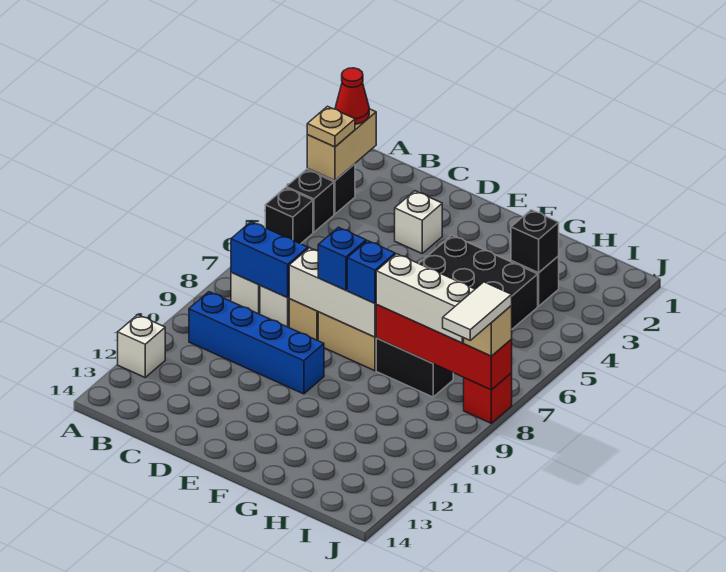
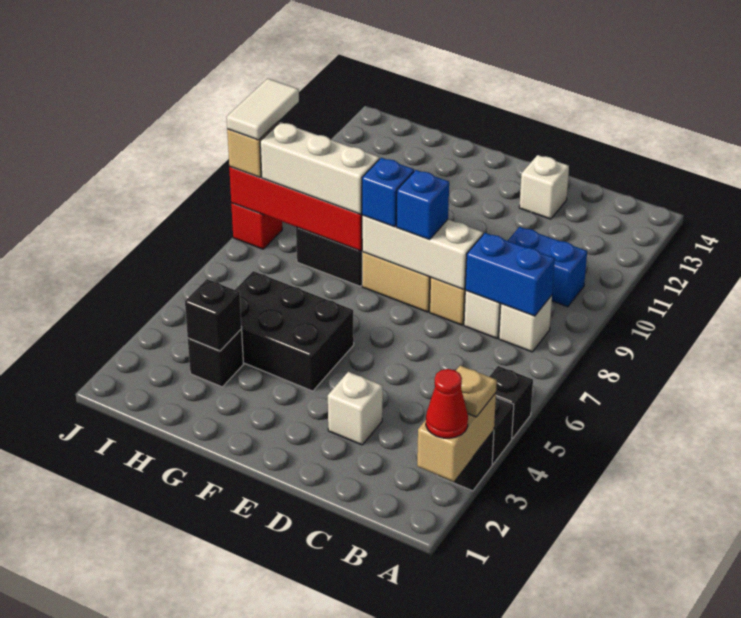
white brick A12 level 1 -> white brick D13 level 1
blue brick B10:E10 level 1 -> blue brick B10:C10 level 1

